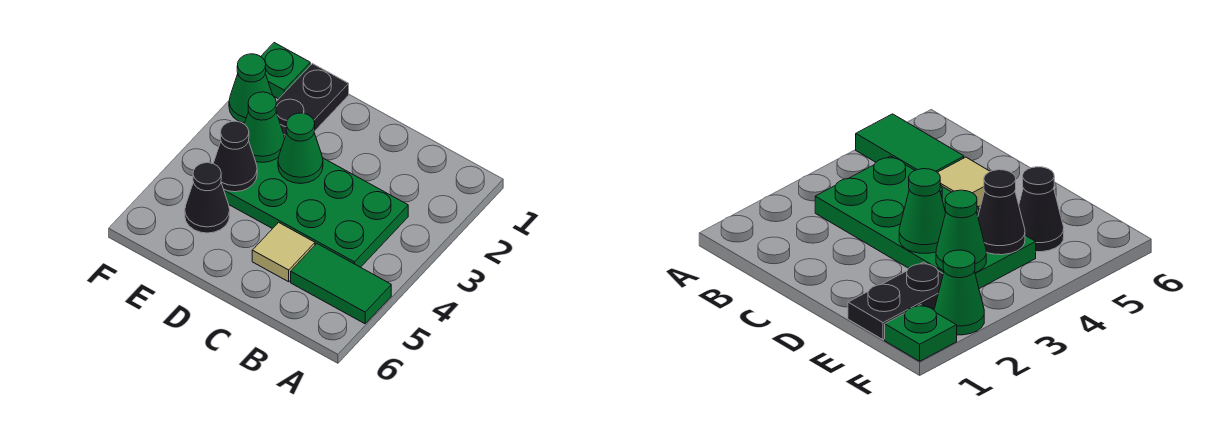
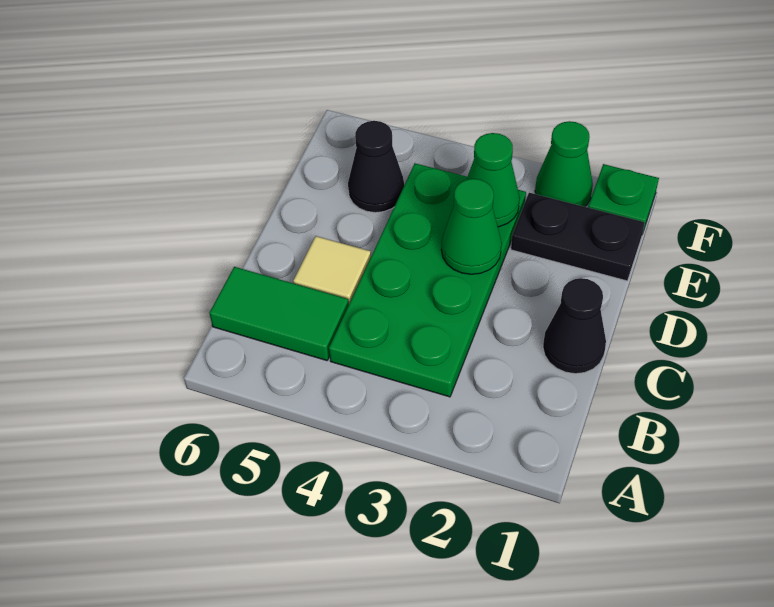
green tile A5:B5 level 1 -> green tile B5:B6 level 1
black cone E4 level 2 -> black cone C1 level 1

